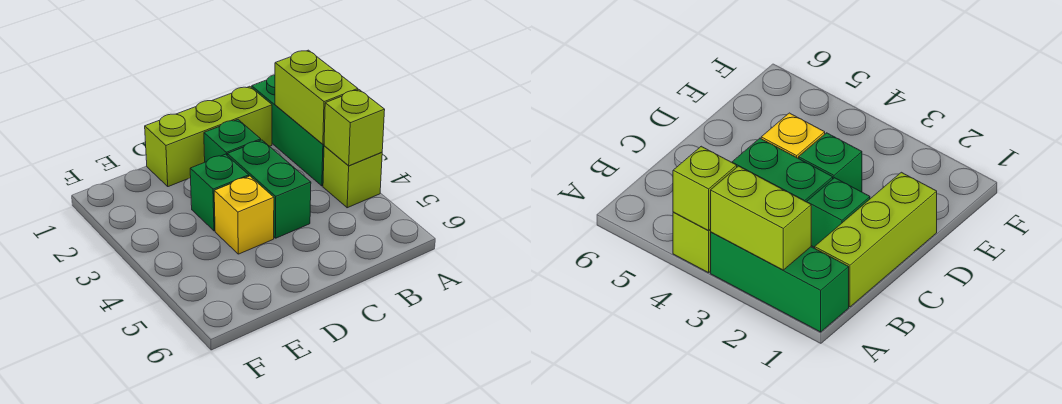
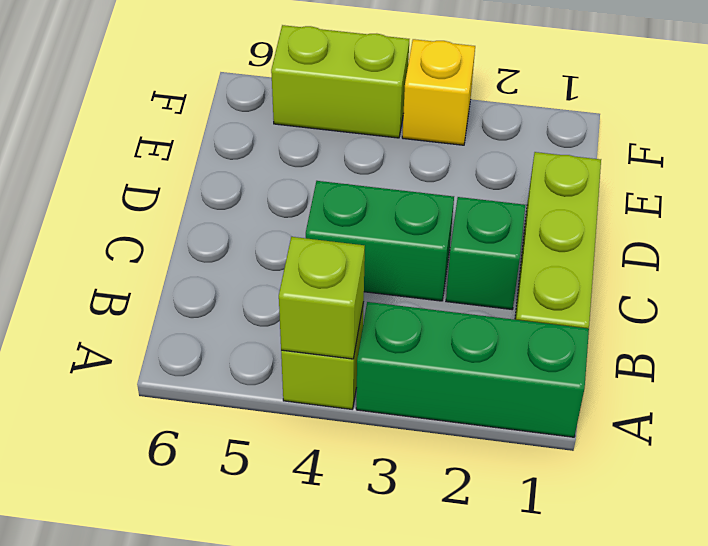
lime brick A2:A3 level 2 -> lime brick F4:F5 level 1
green brick D3 level 1 -> none
yellow brick D4 level 1 -> yellow brick F3 level 1

